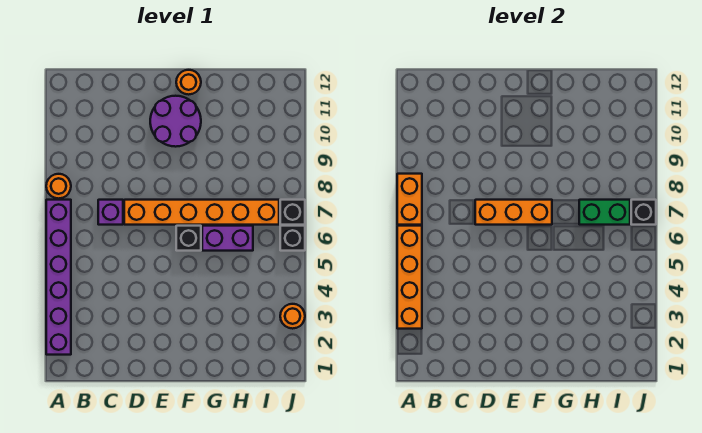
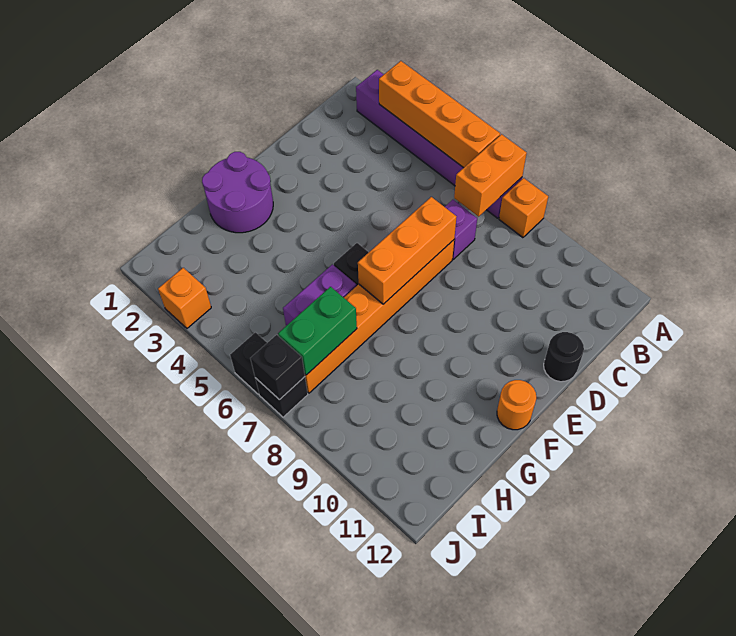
orange brick A7:A8 level 2 -> orange brick A7:B7 level 2
orange round brick A8 level 1 -> orange brick A8 level 1
none -> black round brick D12 level 1
purple round brick E10:F11 level 1 -> purple round brick F1:G2 level 1
orange round brick J3 level 1 -> orange brick J3 level 1

